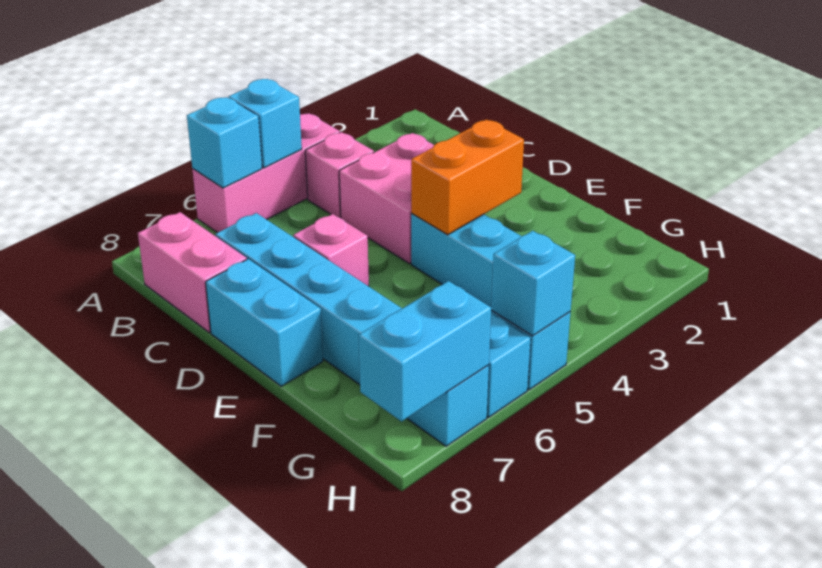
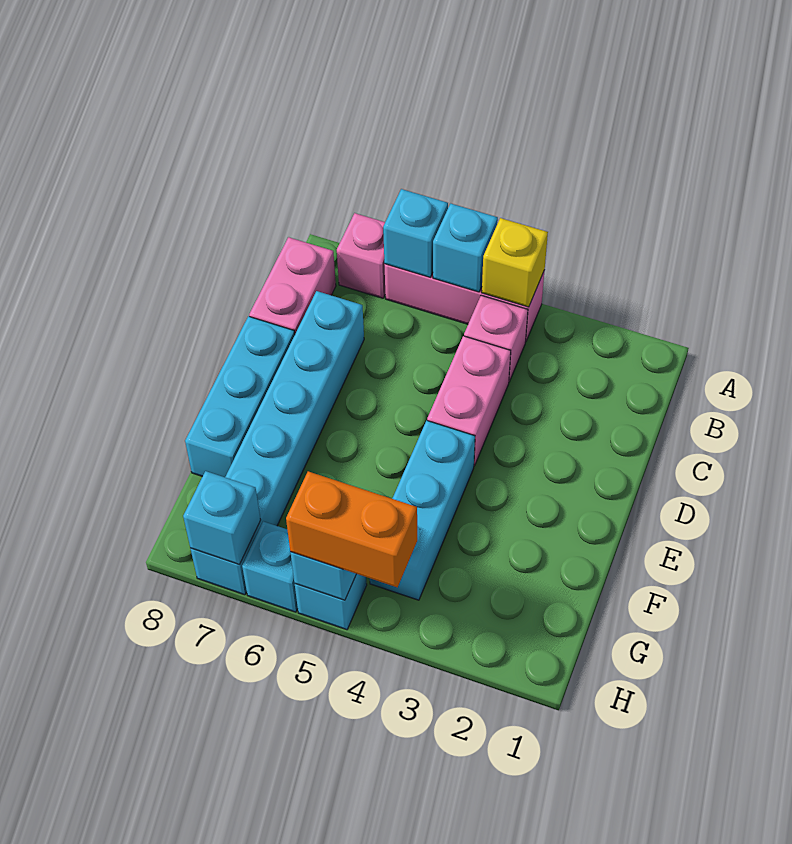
none -> yellow brick A4 level 2
pink brick C3:D4 level 1 -> pink brick C4:D4 level 1
pink brick D6 level 1 -> pink brick A7 level 1
cyan brick D8:E8 level 1 -> cyan brick D8:F8 level 1
orange brick E3:E4 level 2 -> orange brick H4:H5 level 3
cyan brick H7:H8 level 2 -> cyan brick H7 level 2

